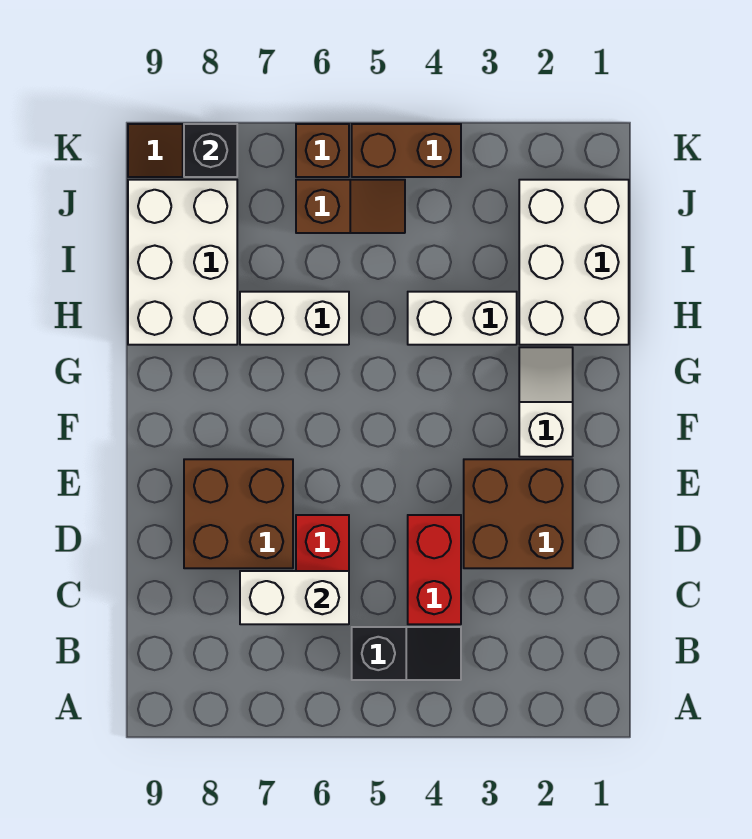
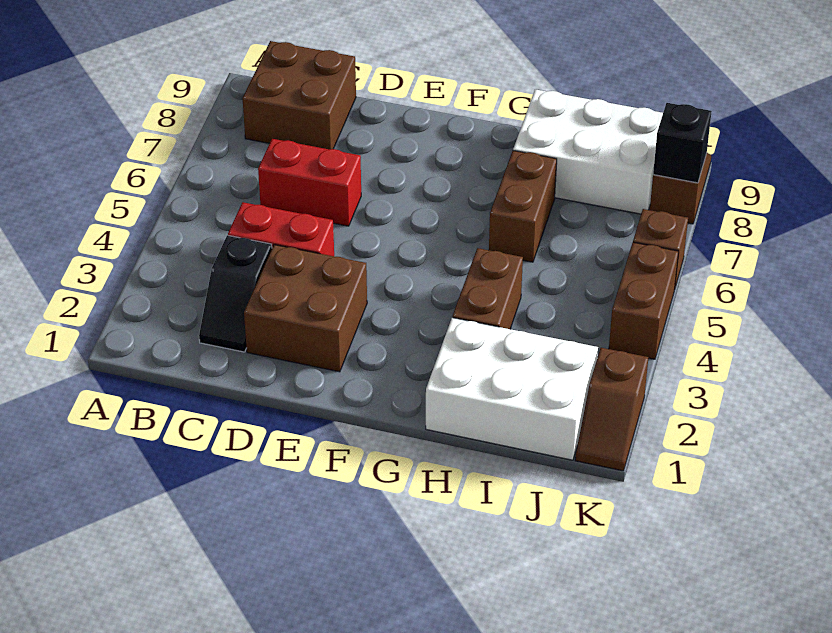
black slope B4:B5 level 1 top 5 -> black slope C2:C3 level 1 top 3
white brick C6:C7 level 2 -> none
brown brick D7:E8 level 1 -> brown brick B8:C9 level 1
white slope F2:G2 level 1 top F -> none
white brick H3:H4 level 1 -> brown brick H3:H4 level 1
white brick H6:H7 level 1 -> brown brick H6:H7 level 1
brown slope J5:J6 level 1 top 6 -> brown slope K1:K2 level 1 top 2

